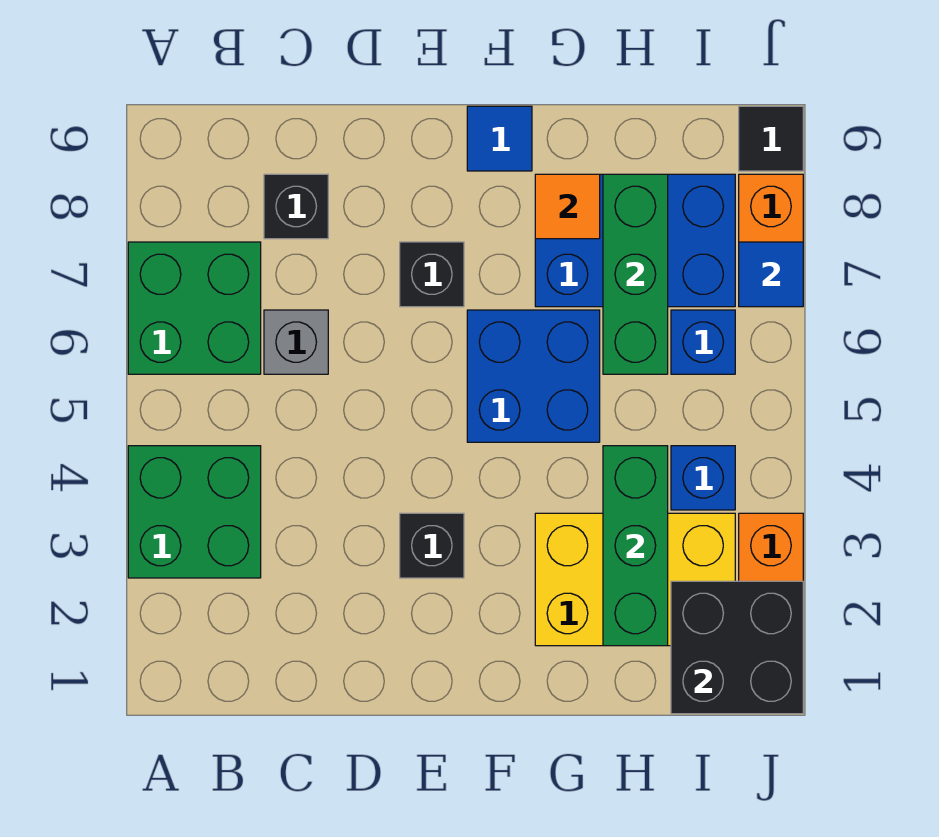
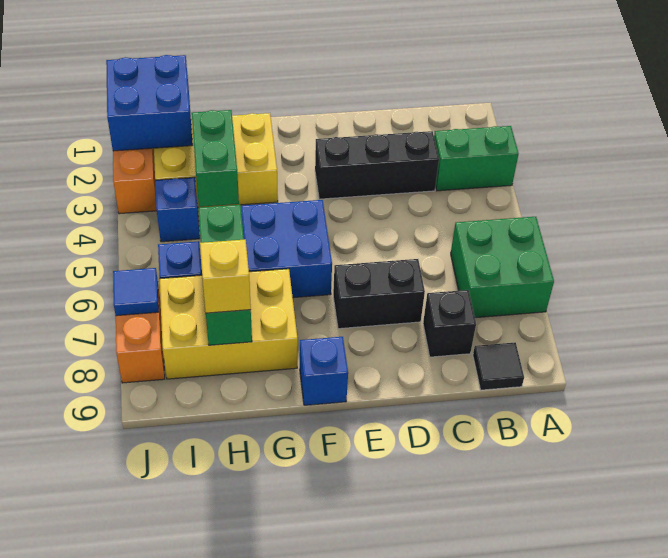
green brick A3:B4 level 1 -> green brick A3:B3 level 1
grey brick C6 level 1 -> none
black brick E3 level 1 -> black brick C3:E3 level 1
black brick E7 level 1 -> black brick D7:E7 level 1
blue tile F9 level 1 -> blue brick F9 level 1
blue brick G7:I8 level 1 -> yellow brick G7:I8 level 1
orange tile G8 level 2 -> none
green brick H2:H4 level 2 -> green brick H3:H4 level 2
none -> yellow brick H8 level 3
black brick I1:J2 level 2 -> blue brick I1:J2 level 2
black tile J9 level 1 -> black tile B9 level 1

